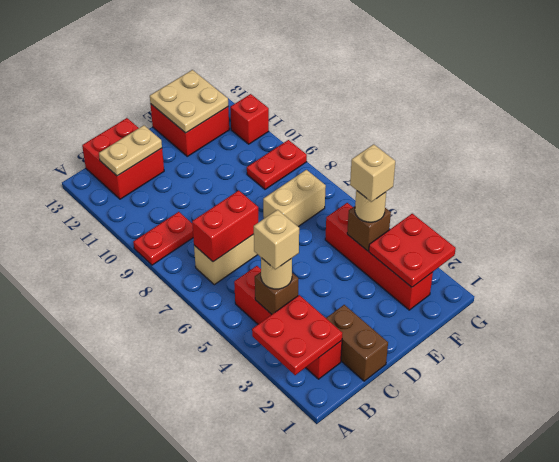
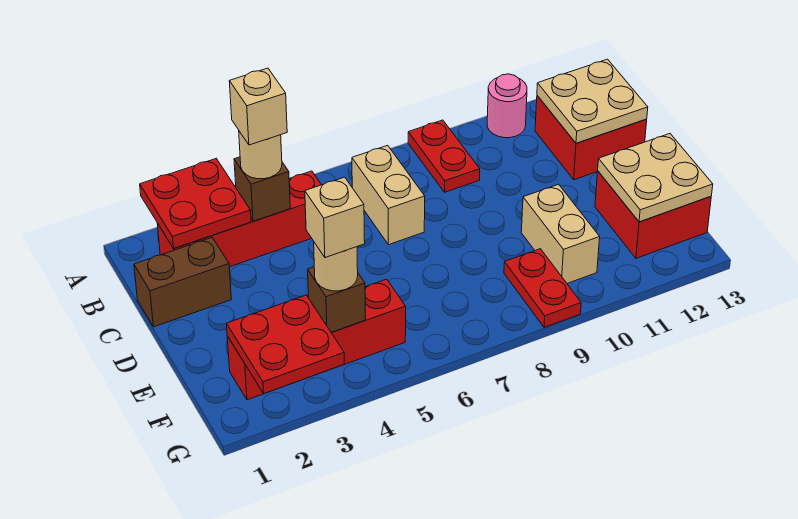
none -> pink round brick A11 level 1
red brick B7:C7 level 2 -> none
tan plate B12:C12 level 2 -> tan plate B12:C13 level 2
tan brick E7:F7 level 1 -> tan brick E10:F10 level 1
red brick G11 level 1 -> none

